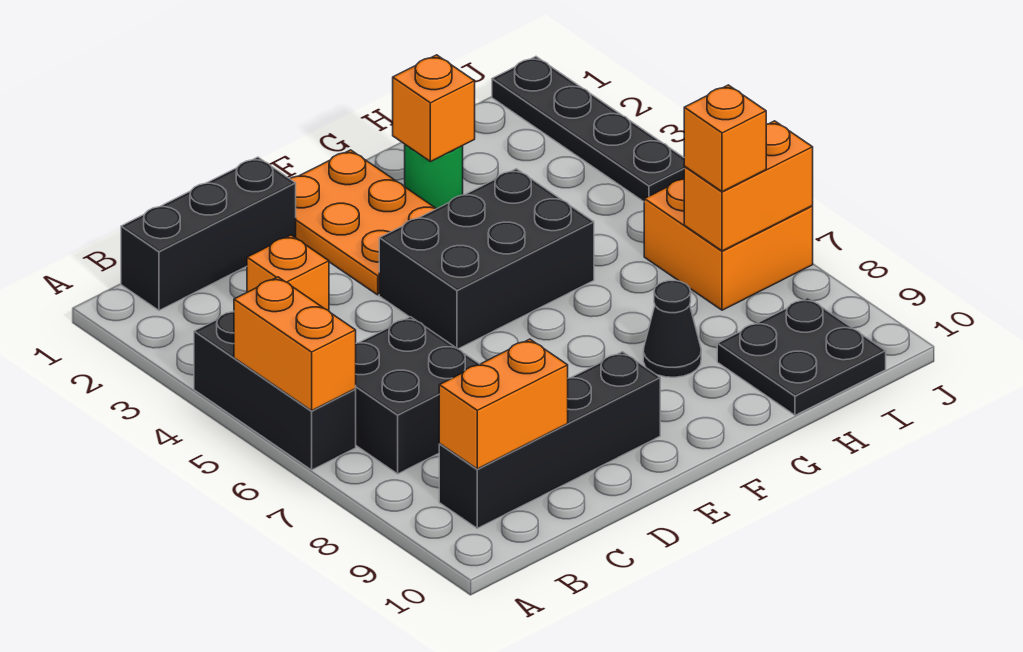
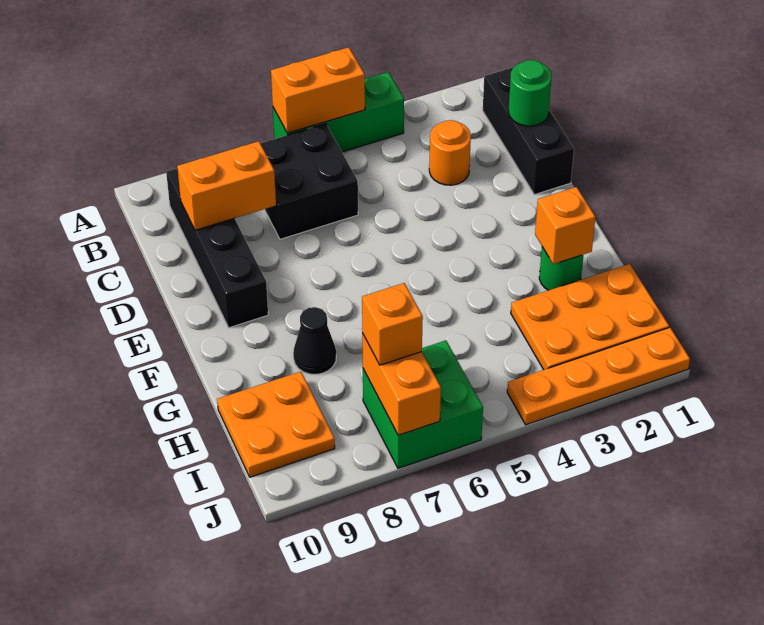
black brick A4:A6 level 1 -> green brick A4:A6 level 1
orange brick B9:C9 level 2 -> orange brick C8:C9 level 2
none -> green round brick C1 level 2
orange brick C3 level 1 -> orange round brick C3 level 1
orange plate E1:F3 level 1 -> orange plate H1:I3 level 1
black brick E4:G5 level 1 -> none
black plate H9:I10 level 1 -> orange plate H9:I10 level 1
orange brick I6:J7 level 1 -> green brick I6:J7 level 1
black plate J1:J4 level 1 -> orange plate J1:J4 level 1

